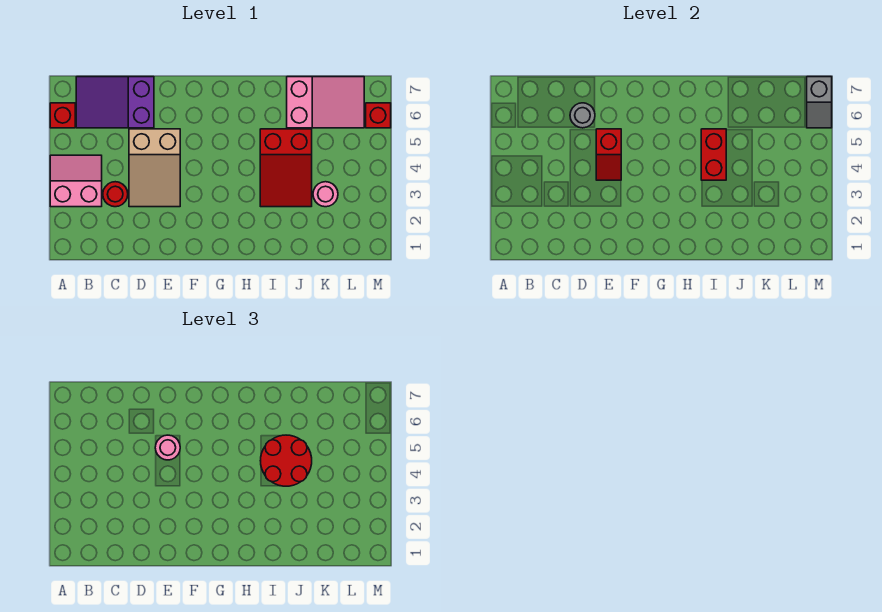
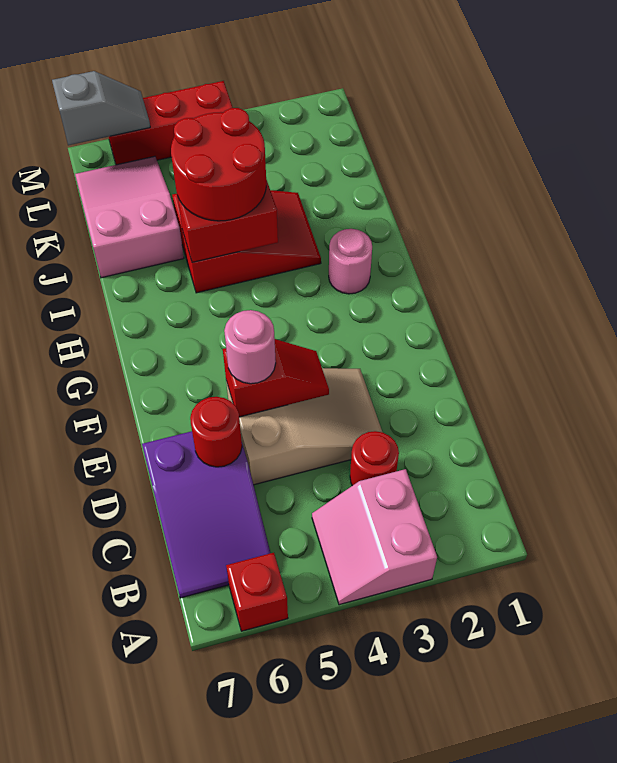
grey round brick D6 level 2 -> red round brick D6 level 2
pink round brick K3 level 1 -> pink round brick H2 level 1
red brick M6 level 1 -> red brick M4:M6 level 1

